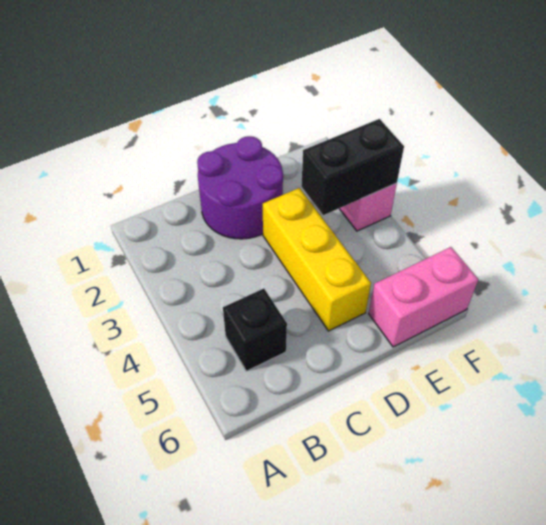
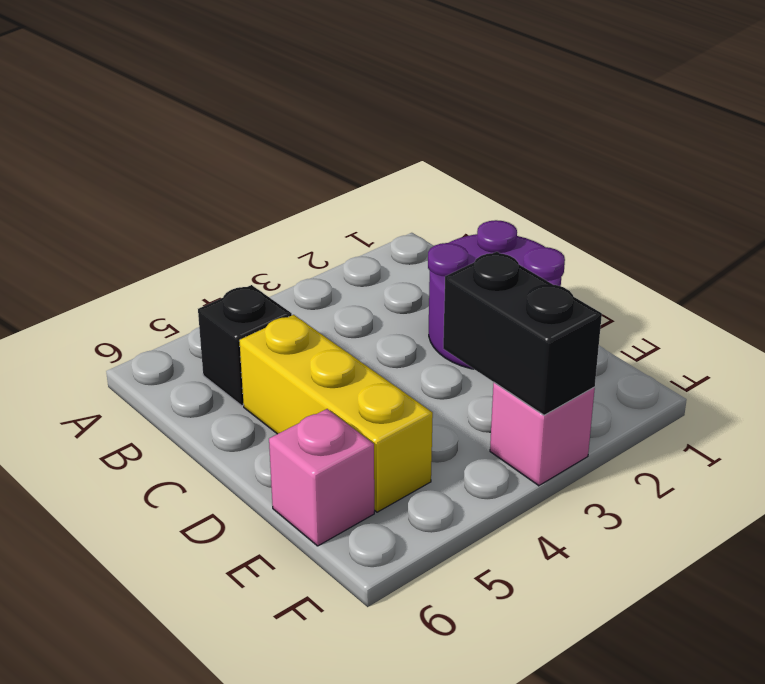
yellow brick D3:D5 level 1 -> yellow brick C5:E5 level 1
pink brick E6:F6 level 1 -> pink brick E6 level 1

